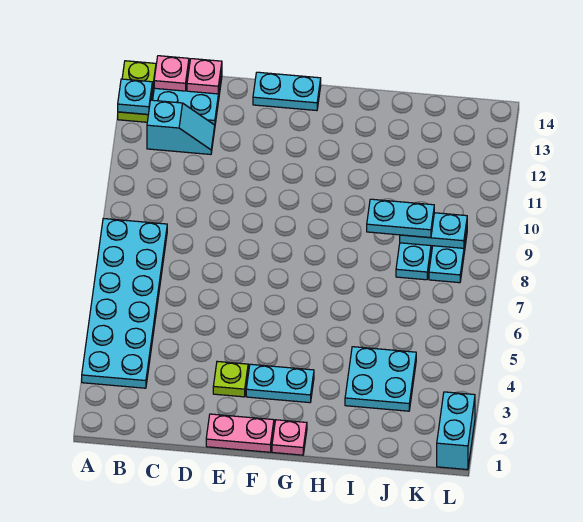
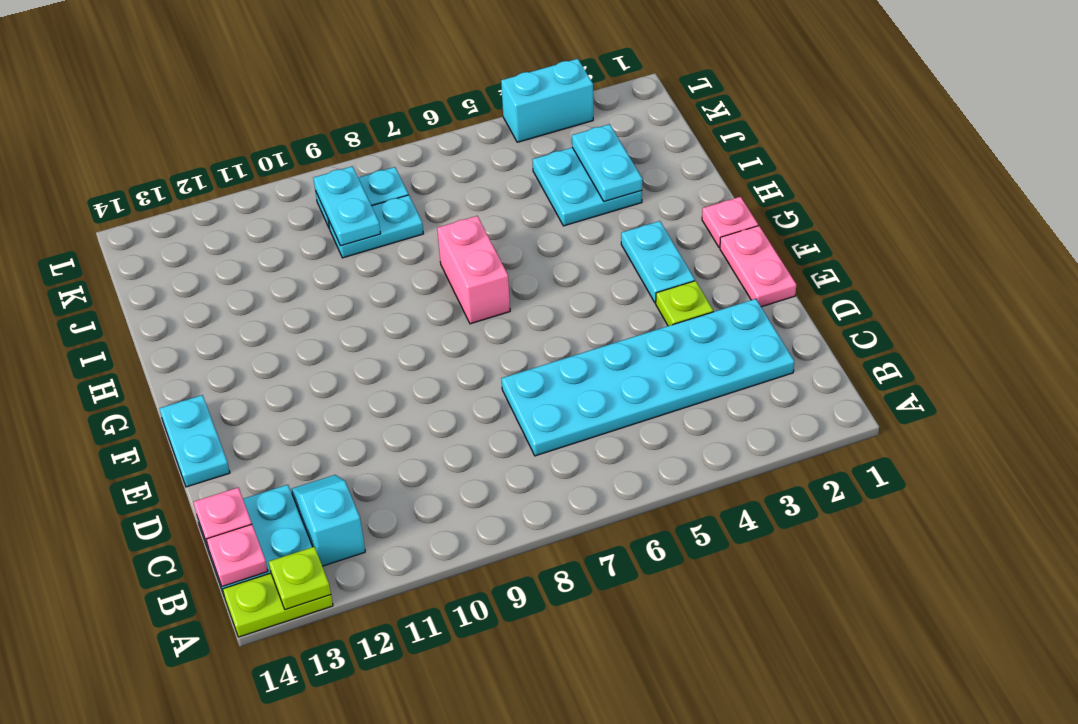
cyan plate A3:B8 level 1 -> cyan plate C2:D7 level 1
cyan plate A13 level 2 -> lime plate A13 level 2
none -> pink brick G7:H7 level 1
cyan plate I9:J9 level 3 -> cyan plate I3:J3 level 2
cyan brick L1:L2 level 1 -> cyan brick L3:L4 level 1

